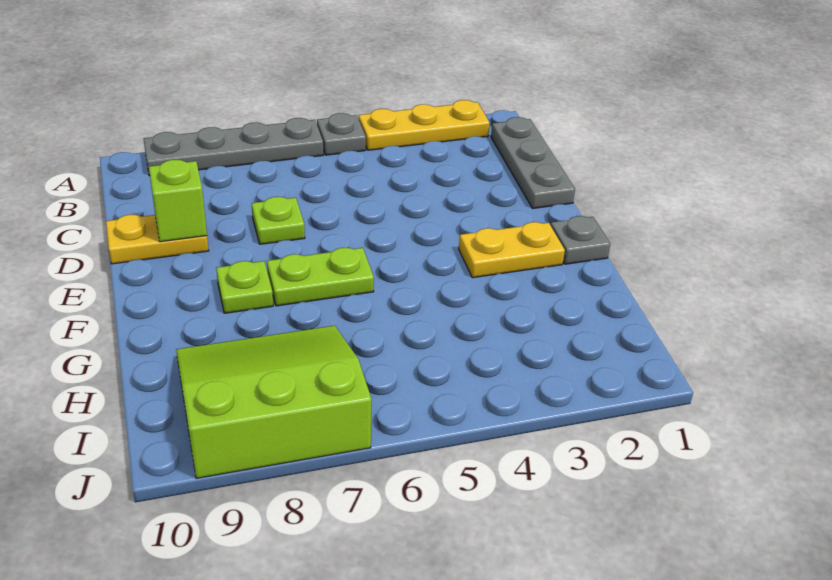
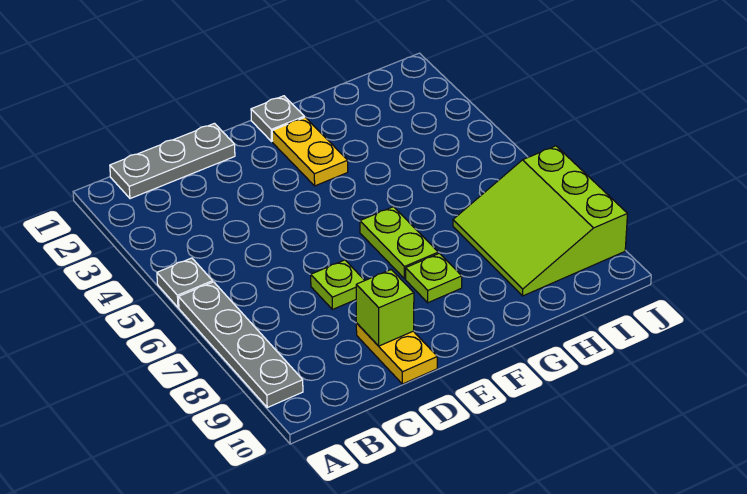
yellow plate A2:A4 level 1 -> none

